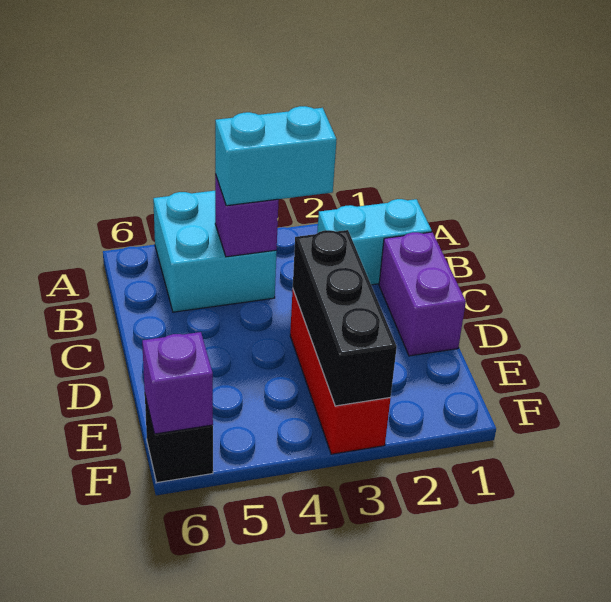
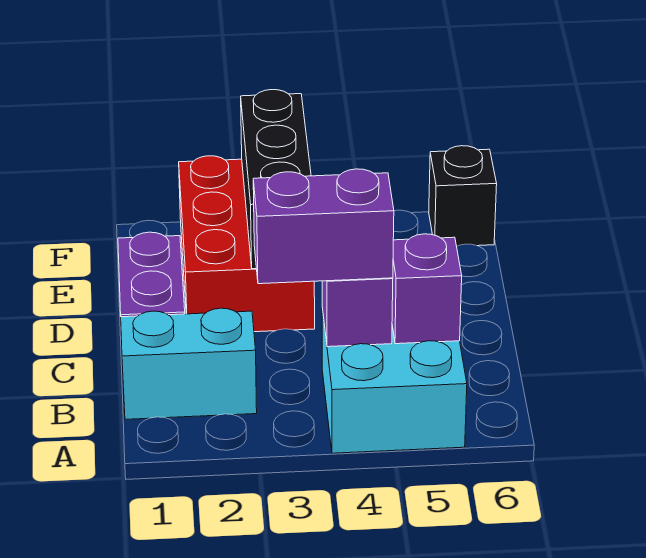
cyan brick B3:B4 level 3 -> purple brick B3:B4 level 3
red brick D3:F3 level 1 -> red brick D2:F3 level 1
purple brick F6 level 2 -> purple brick B5 level 2

